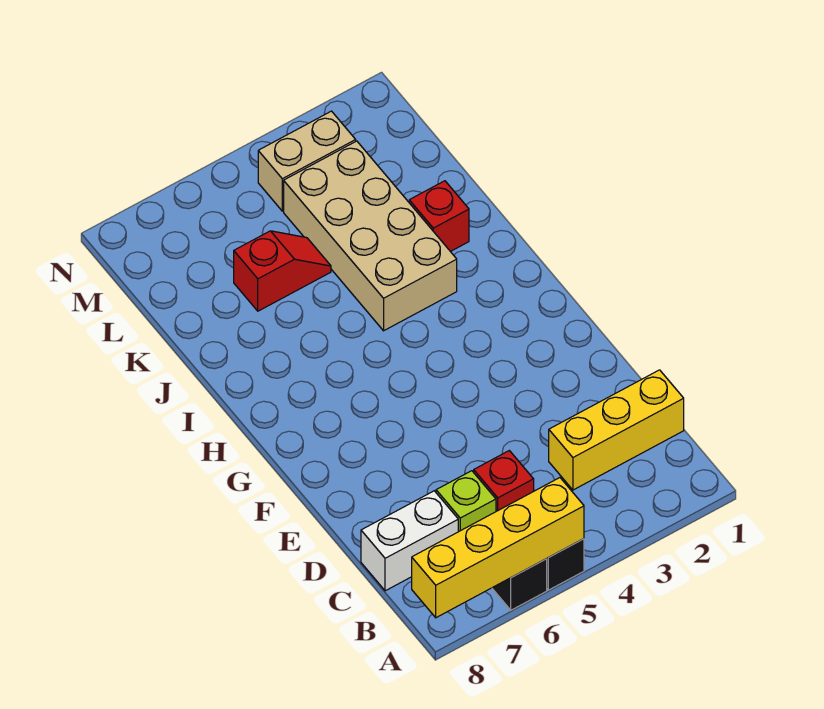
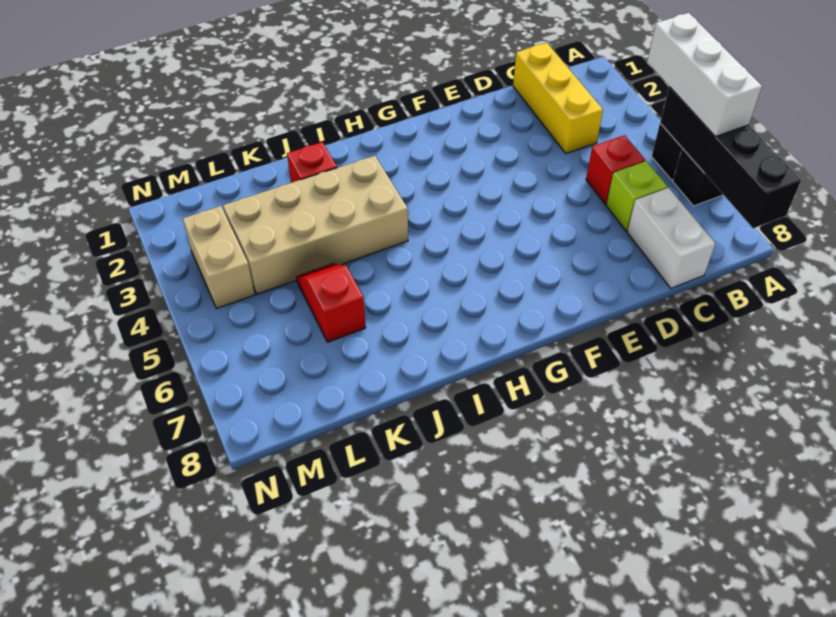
none -> white brick A4:A6 level 3
yellow brick A5:A8 level 2 -> black brick A5:A8 level 2

